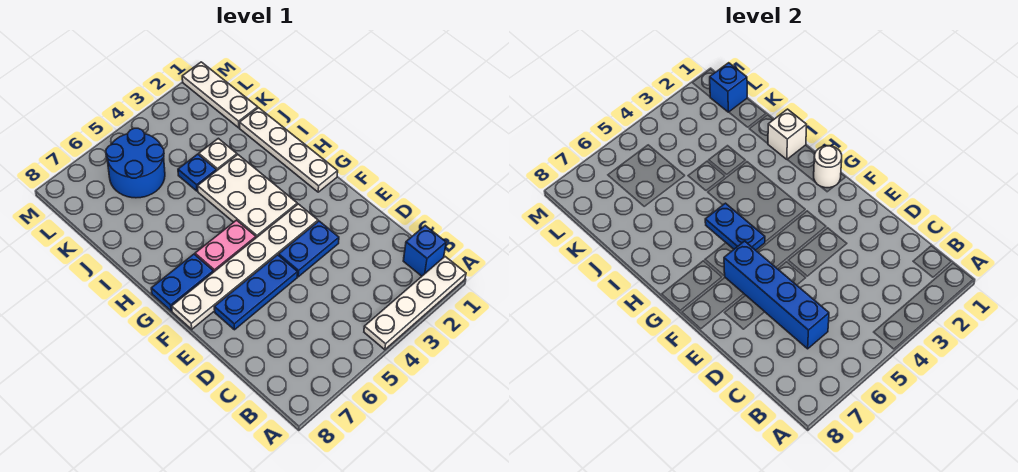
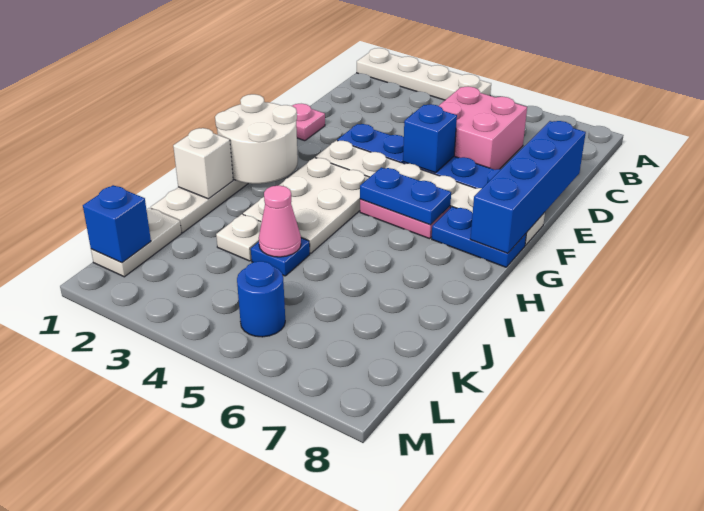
blue brick B1 level 1 -> blue brick E5 level 2
none -> pink brick C5:D6 level 1
blue brick C6:F6 level 2 -> blue brick D8:G8 level 2
none -> pink plate E1 level 1
white round brick G1 level 2 -> white round brick G1:H2 level 2
blue plate G5:H5 level 2 -> blue plate G5:G6 level 2
none -> pink cone J4 level 2
white plate K1:M1 level 1 -> white plate K1:L1 level 1
blue round brick K5:L6 level 1 -> blue round brick L5 level 1

